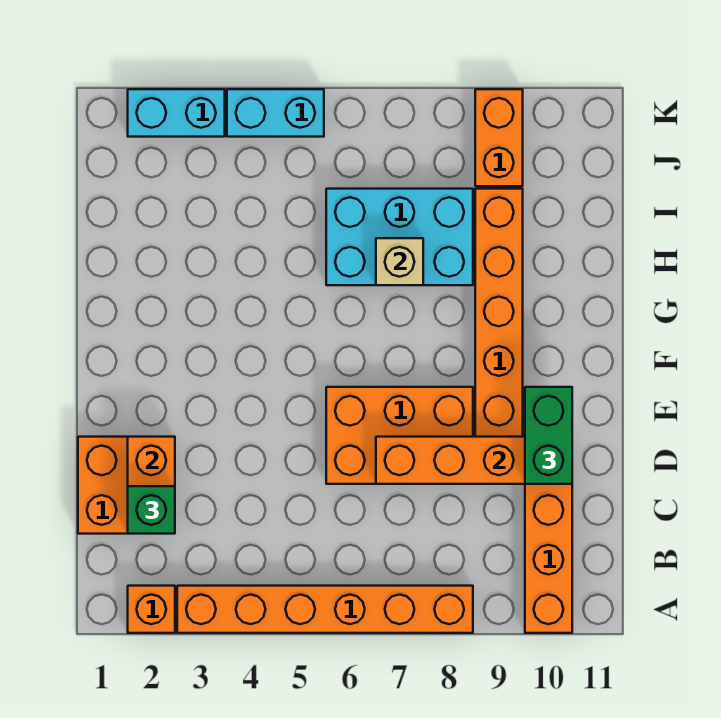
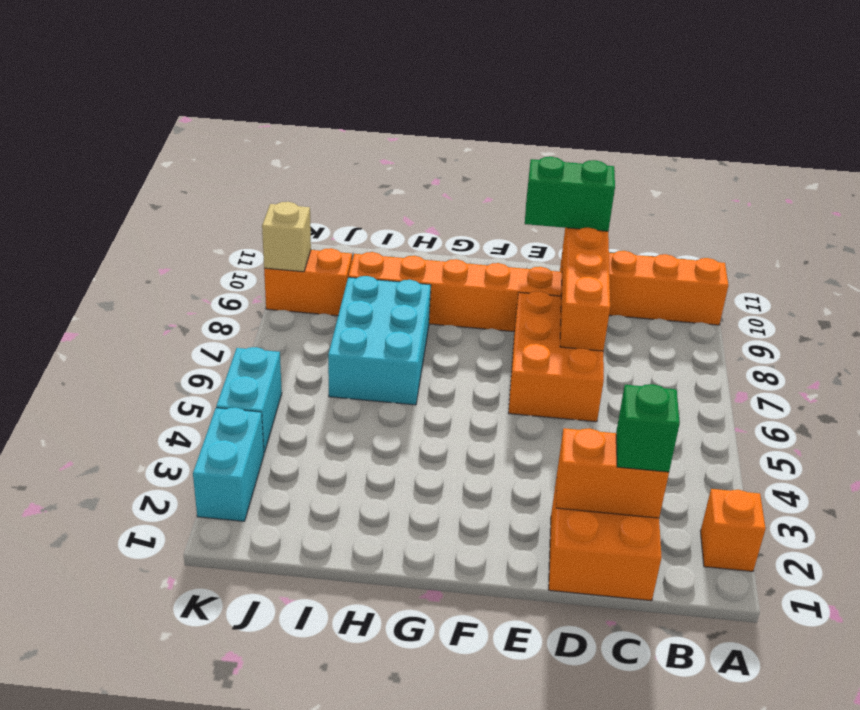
orange brick A3:A8 level 1 -> none
tan brick H7 level 2 -> tan brick K9 level 2

